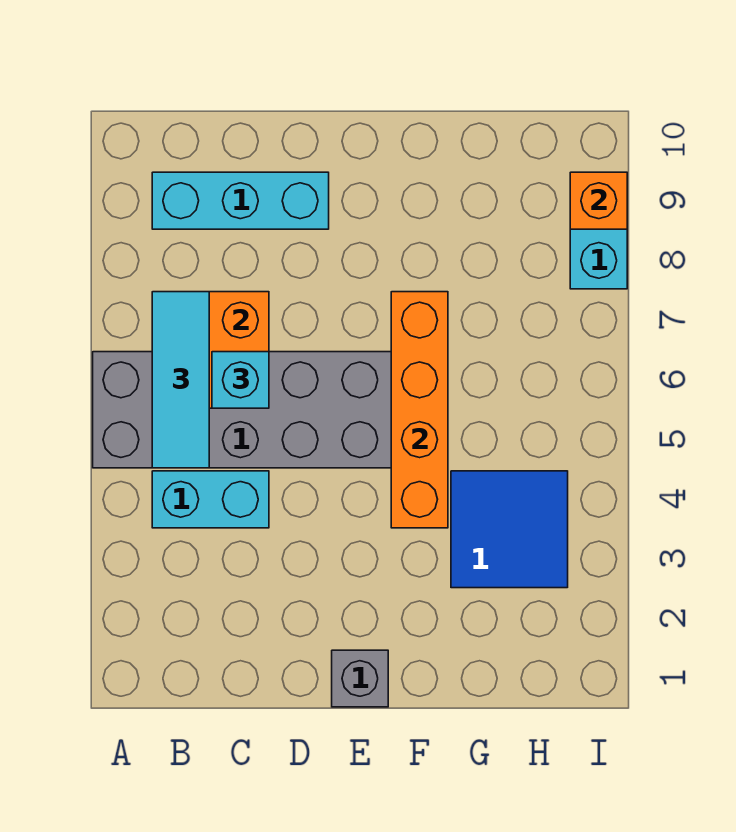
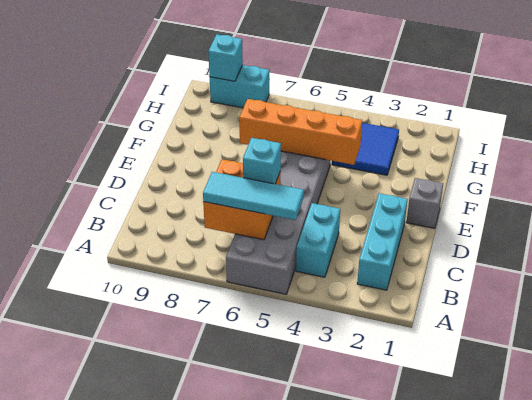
cyan brick B9:D9 level 1 -> cyan brick B2:D2 level 1
orange brick I9 level 2 -> cyan brick I9 level 2

